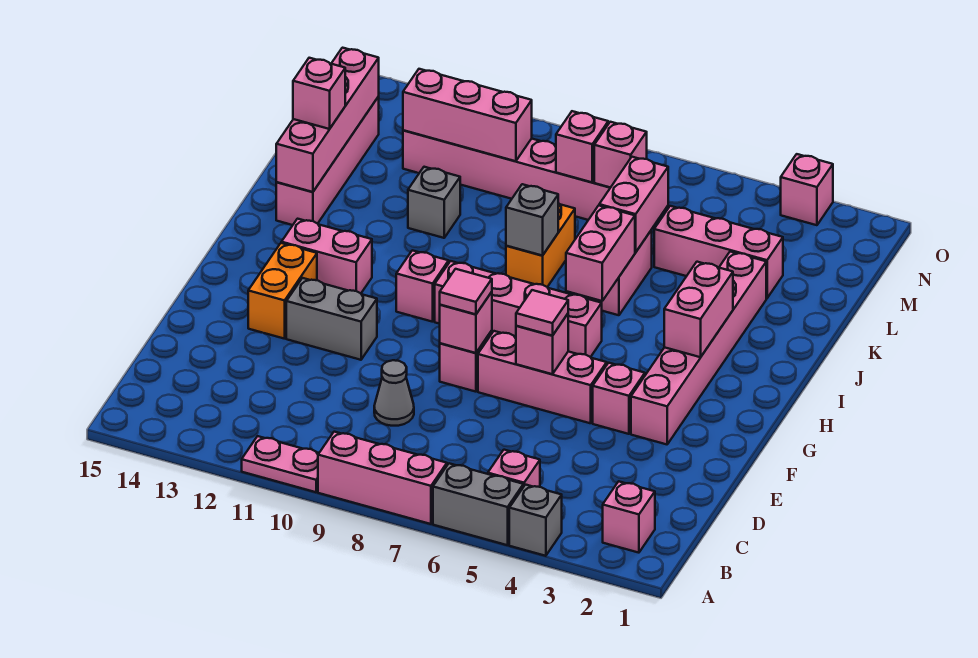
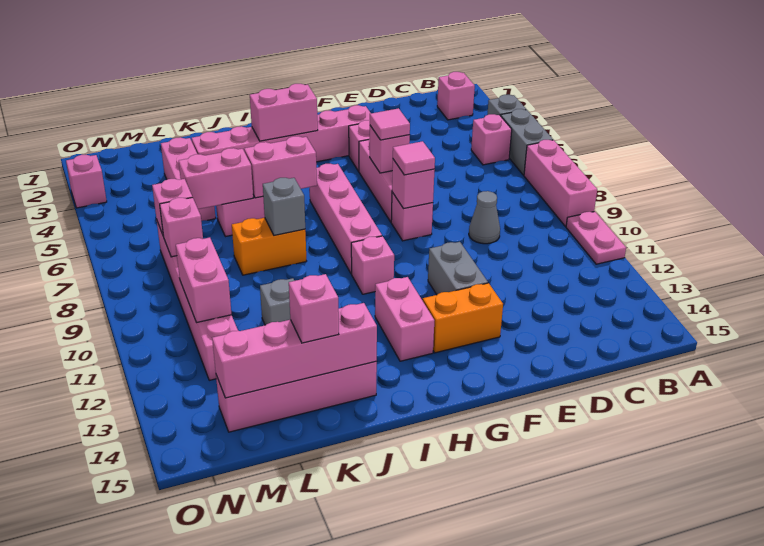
pink brick M10:M12 level 2 -> pink brick M10:M11 level 2

